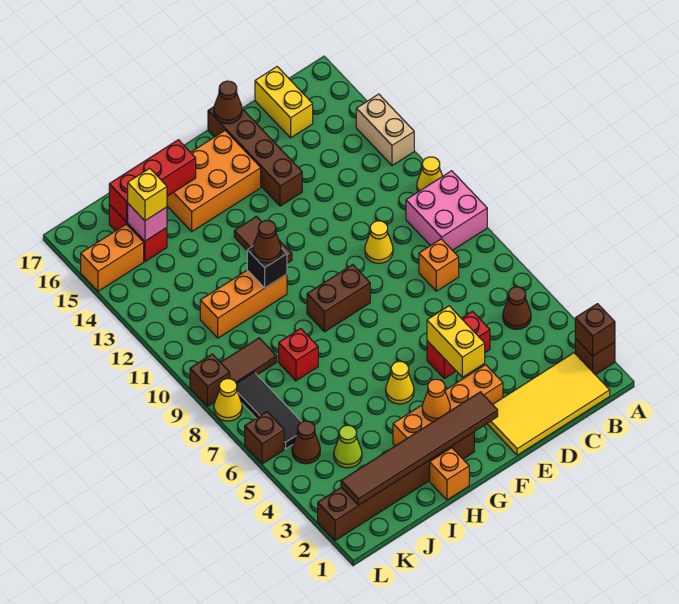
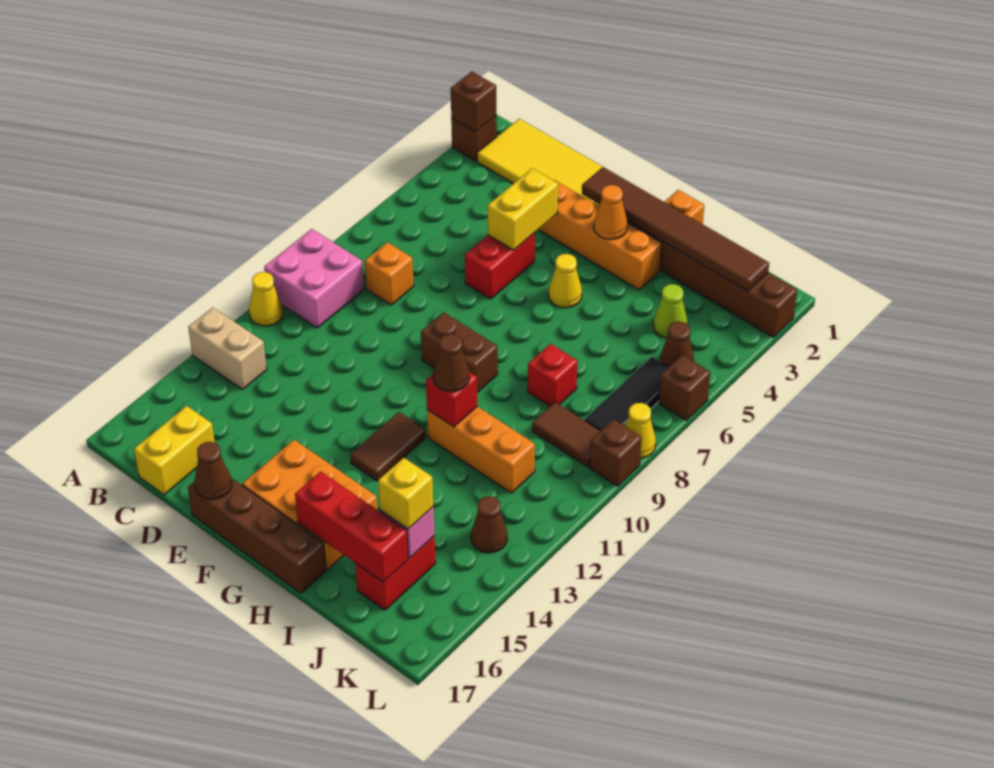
tan brick A13:A14 level 1 -> tan brick A13:B13 level 1
brown cone B5 level 1 -> brown cone K13 level 1
red brick D5:E5 level 1 -> red brick E5:E6 level 1
yellow cone D10 level 1 -> none
brown brick E14:E17 level 1 -> brown brick E17:H17 level 1
black brick H11 level 2 -> red brick H11 level 2
orange brick K15:L15 level 1 -> none

